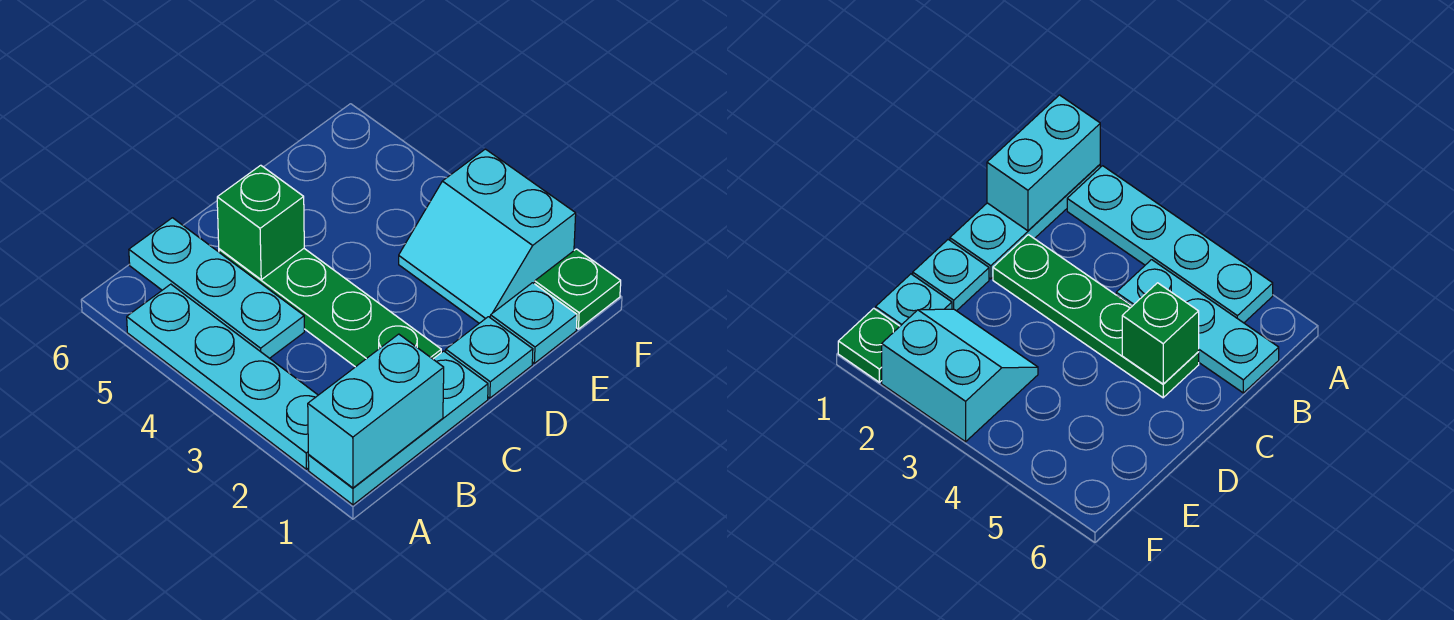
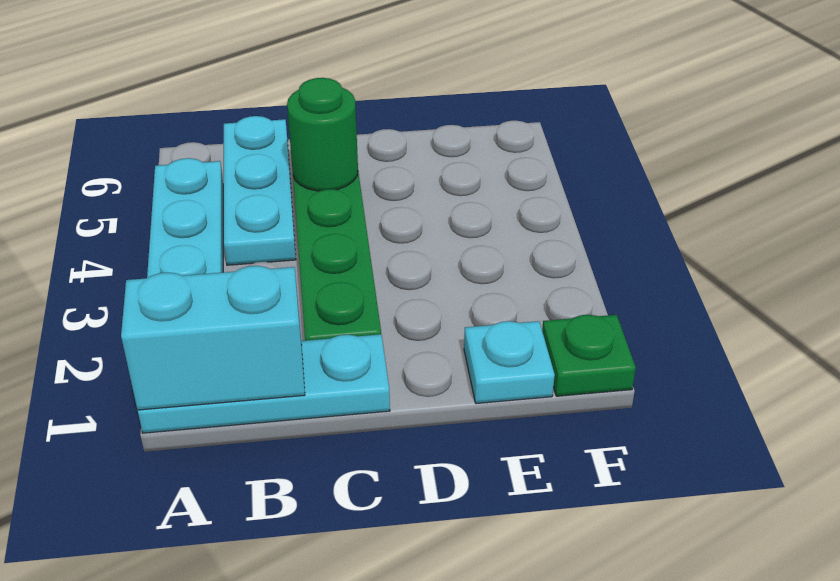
green brick C5 level 2 -> green round brick C5 level 2
cyan plate D1 level 1 -> none
cyan slope E2:F3 level 1 top F -> none

